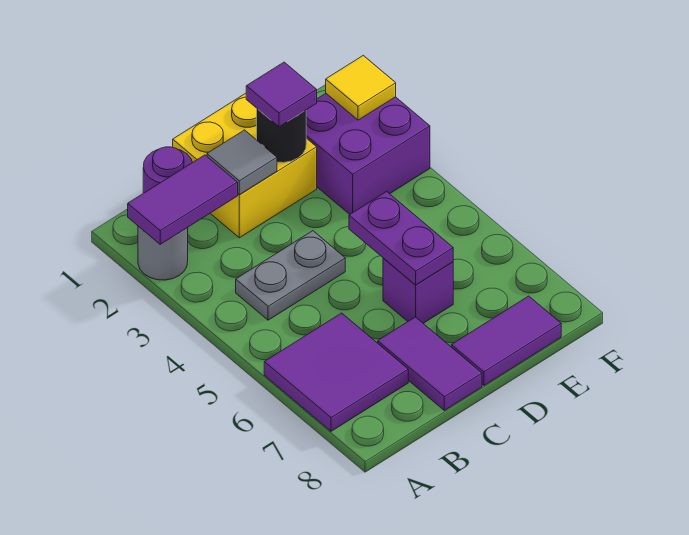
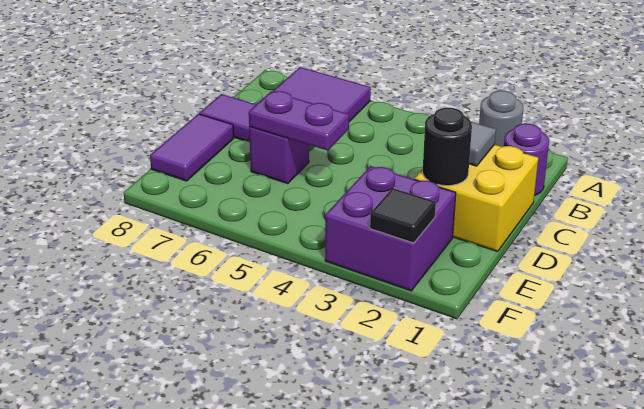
purple tile A2:B2 level 2 -> none
grey plate B4:C4 level 1 -> none
purple tile D2 level 3 -> none
yellow tile F2 level 2 -> black tile F2 level 2

